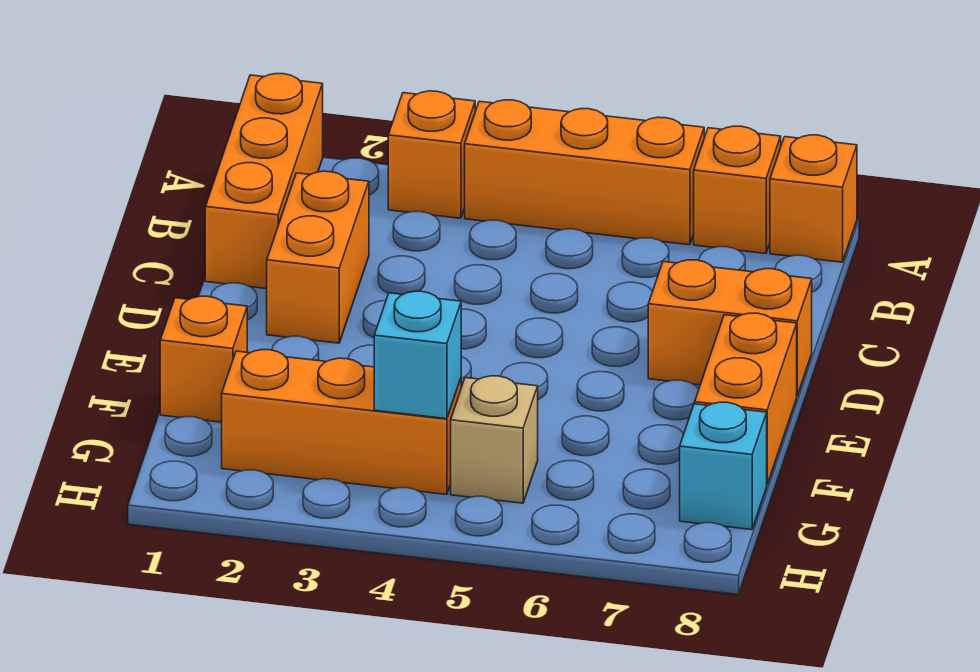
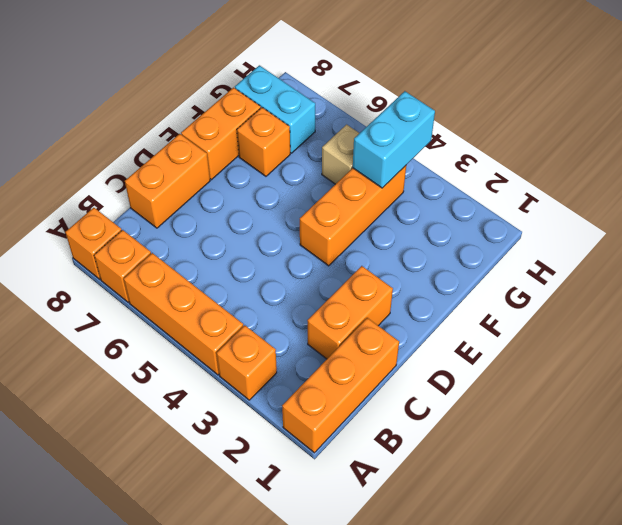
orange brick D7:D8 level 1 -> orange brick C8:D8 level 1
orange brick F1 level 1 -> orange brick F7 level 1
orange brick G2:G4 level 1 -> orange brick E4:G4 level 1
cyan brick G4 level 2 -> cyan brick G4:H4 level 2
cyan brick G8 level 1 -> cyan brick G7:G8 level 1

